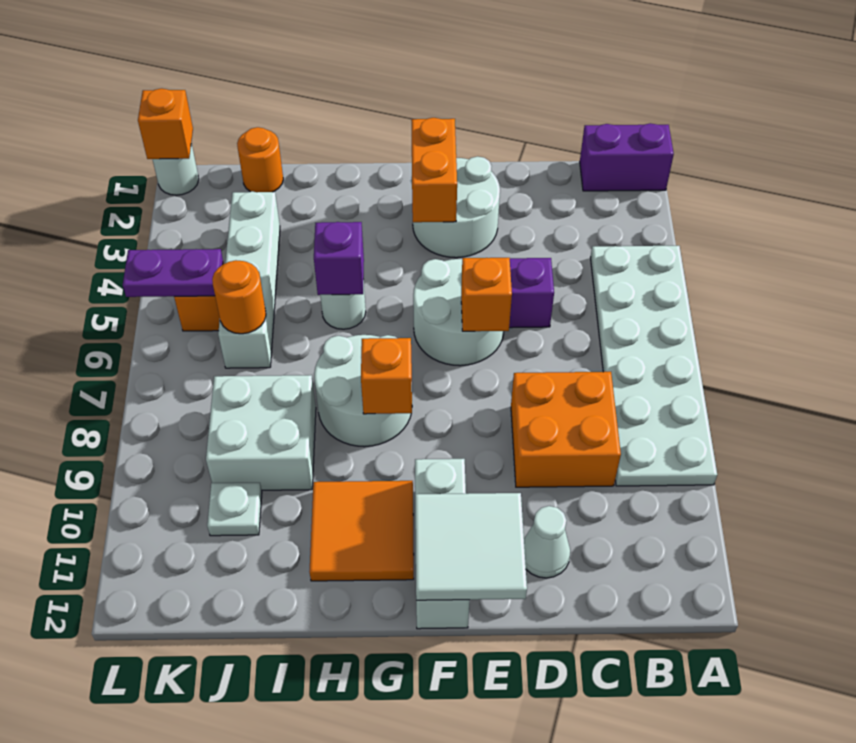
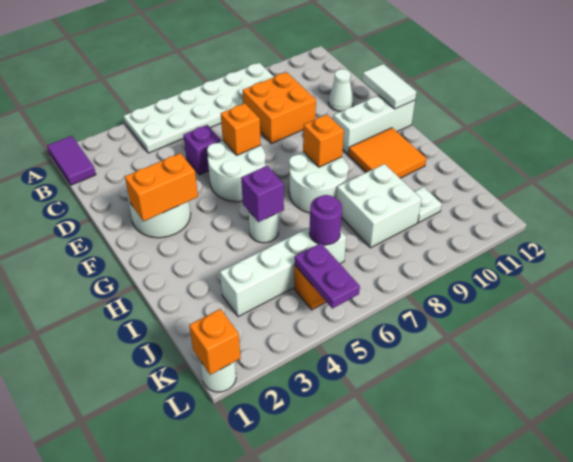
purple brick A1:B1 level 1 -> purple tile A1:B1 level 1
white tile E11:F12 level 2 -> white tile E12:F12 level 2
orange round brick J1 level 1 -> none
orange round brick J6 level 2 -> purple round brick J6 level 2

